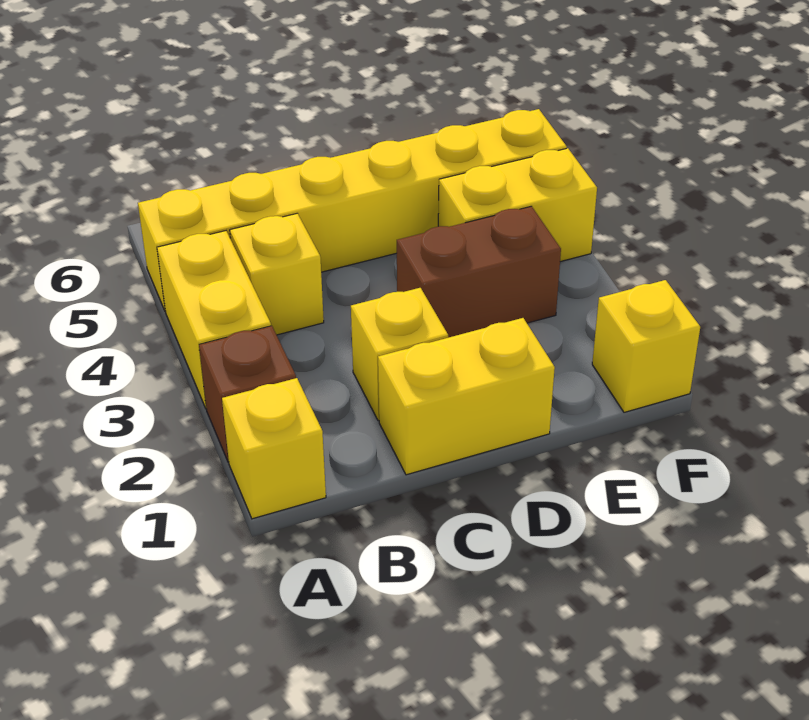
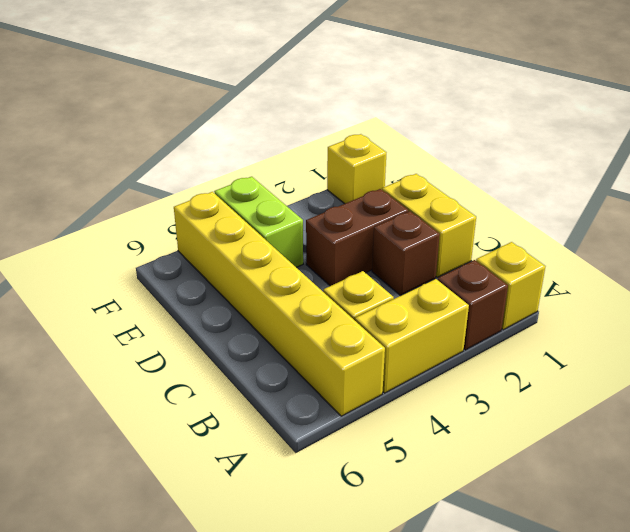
yellow brick C2 level 1 -> brown brick C2 level 1
brown brick D3:E3 level 1 -> brown brick D2:D3 level 1
yellow brick E4:F4 level 1 -> lime brick E4:F4 level 1

